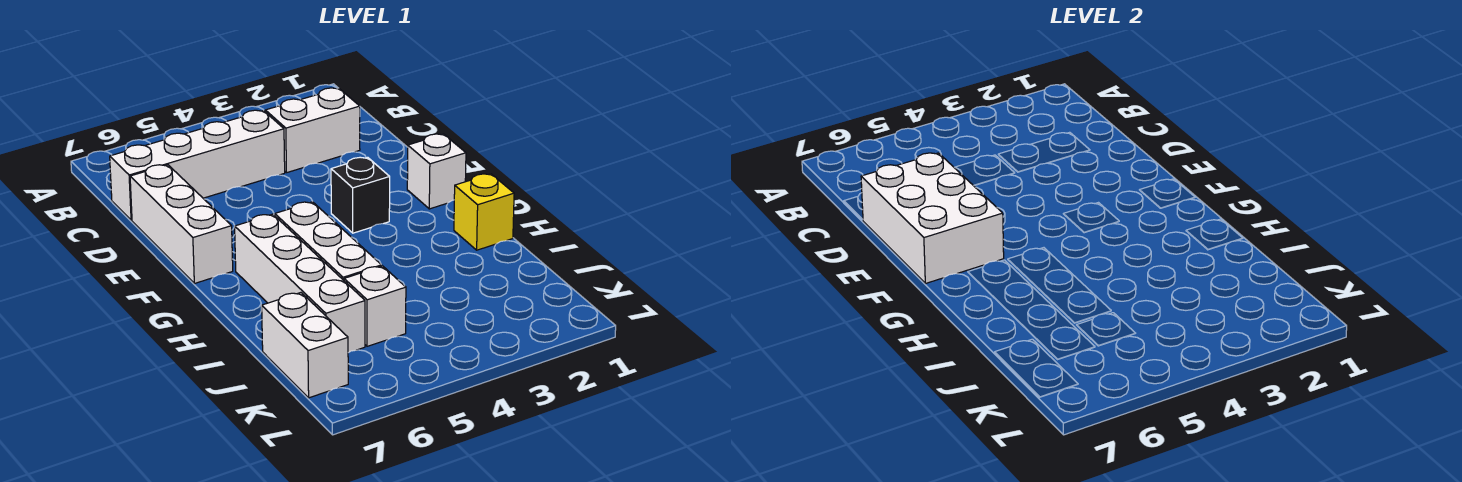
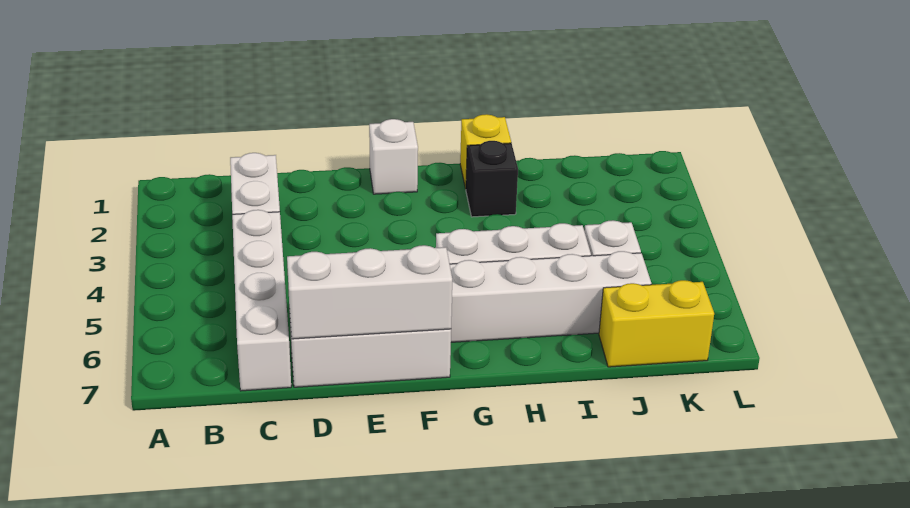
white brick D6:F7 level 2 -> white brick D7:F7 level 2
black brick F3 level 1 -> black brick H2 level 1
white brick J7:K7 level 1 -> yellow brick J7:K7 level 1

